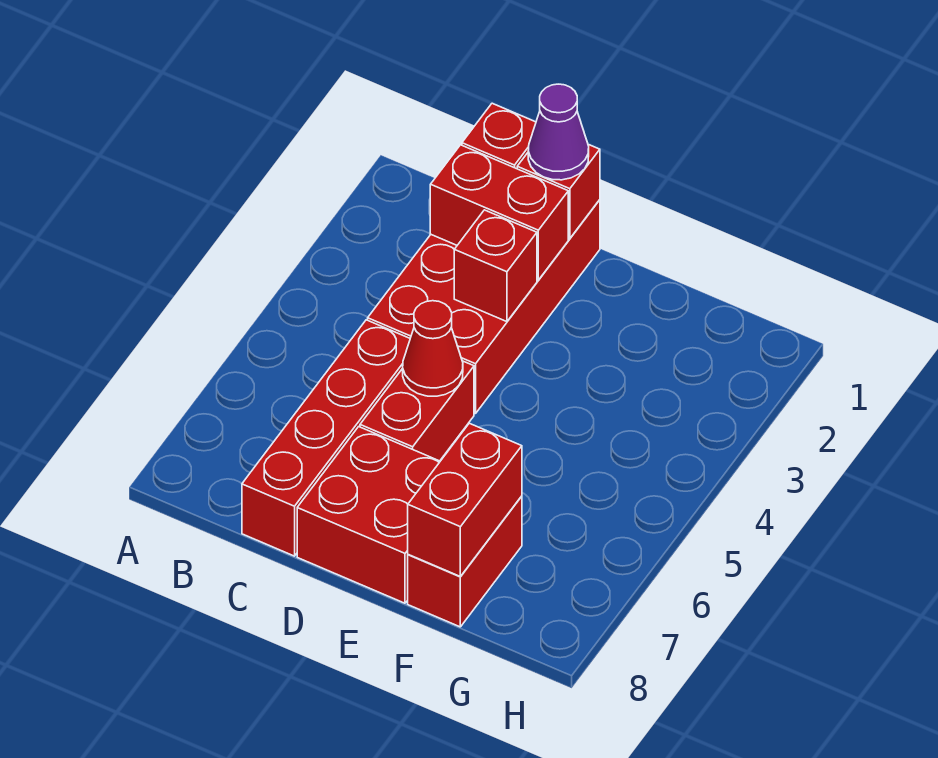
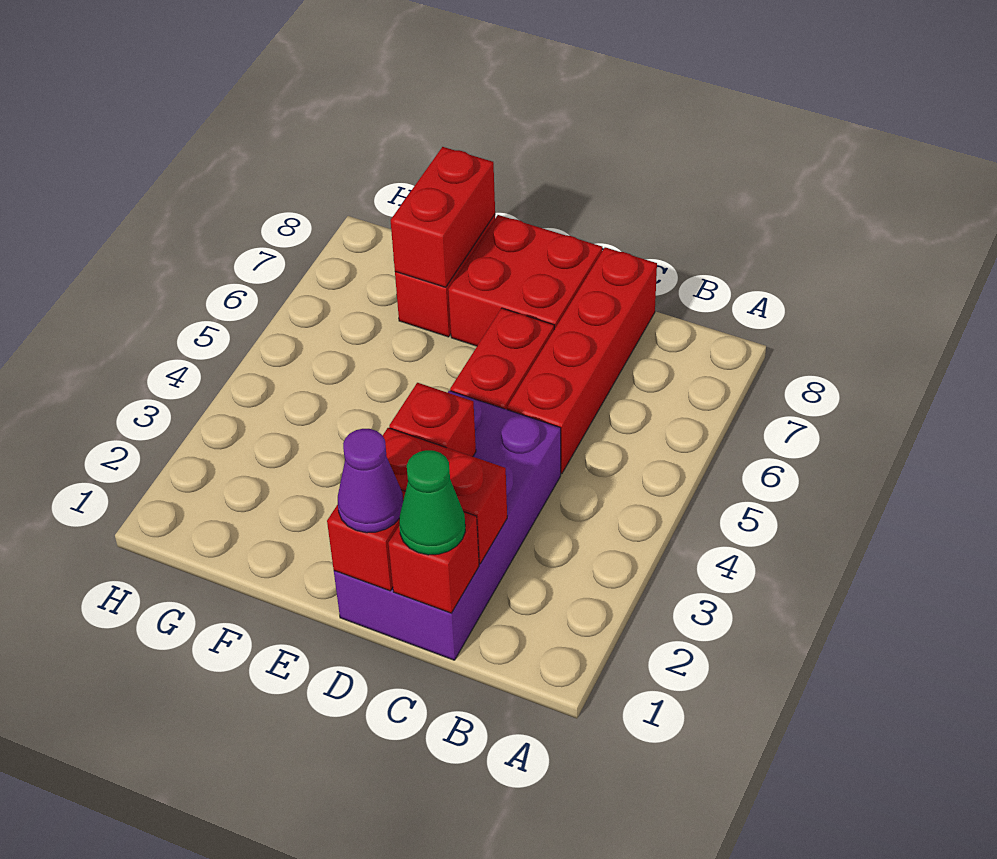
red brick C1:D4 level 1 -> purple brick C1:D4 level 1
none -> green cone C1 level 3
red cone D5 level 2 -> none

